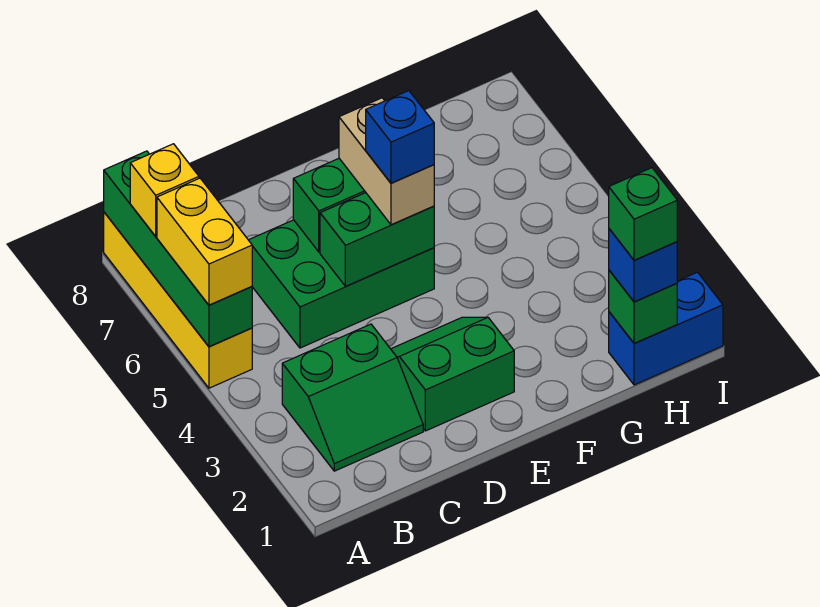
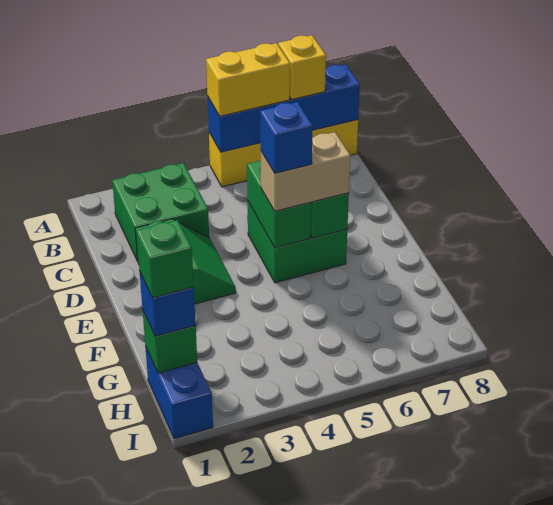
green brick A5:A8 level 2 -> blue brick A5:A8 level 2
green slope B2:C3 level 1 top 3 -> green brick B2:C3 level 1
green brick C5:E6 level 1 -> green brick D5:E6 level 1

